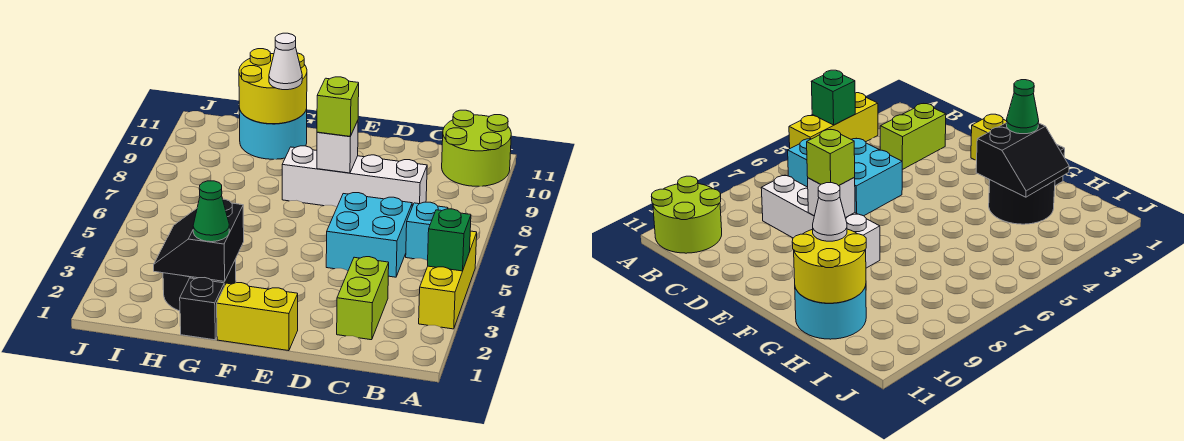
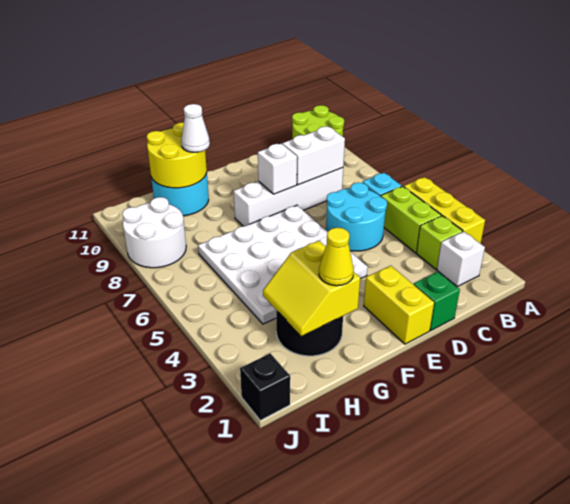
green brick A4 level 2 -> green brick D1 level 1
none -> white brick B2 level 1
lime brick C2:C3 level 1 -> lime brick B4:B5 level 1
cyan brick C5:D6 level 1 -> cyan round brick C5:D6 level 1
none -> white brick C8:D8 level 2
yellow brick E1:F1 level 1 -> yellow brick E1:E2 level 1
none -> white plate E4:H7 level 1
lime brick E8 level 3 -> lime brick B3 level 1
black brick G1 level 1 -> black brick J1 level 1
black slope G2:H3 level 2 top G -> yellow slope G2:H3 level 2 top G
green cone G2 level 3 -> yellow cone G2 level 3
none -> white round brick I8:J9 level 1

